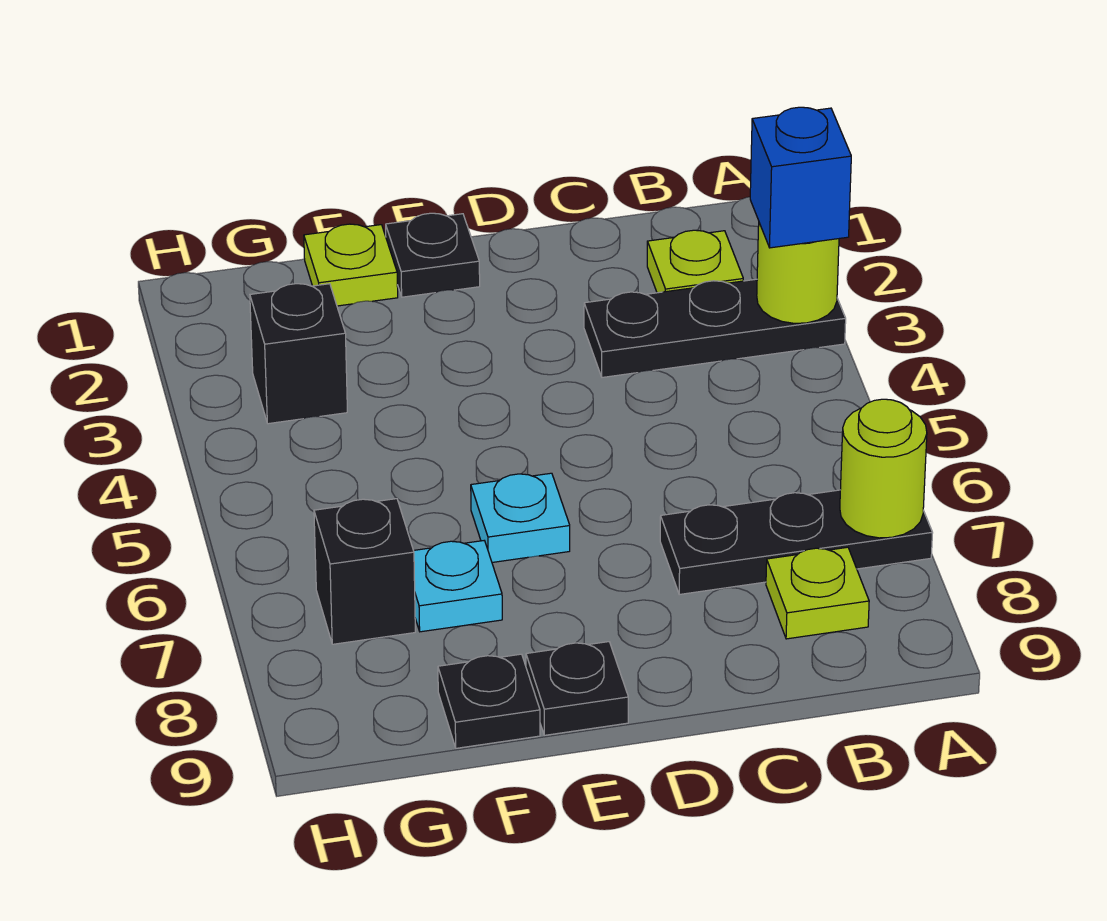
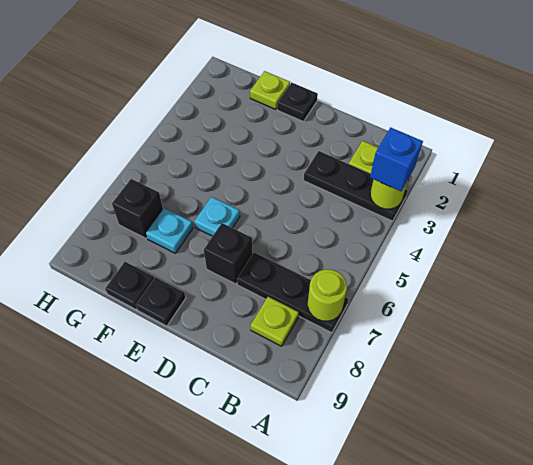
black brick G3 level 1 -> black brick D7 level 1

